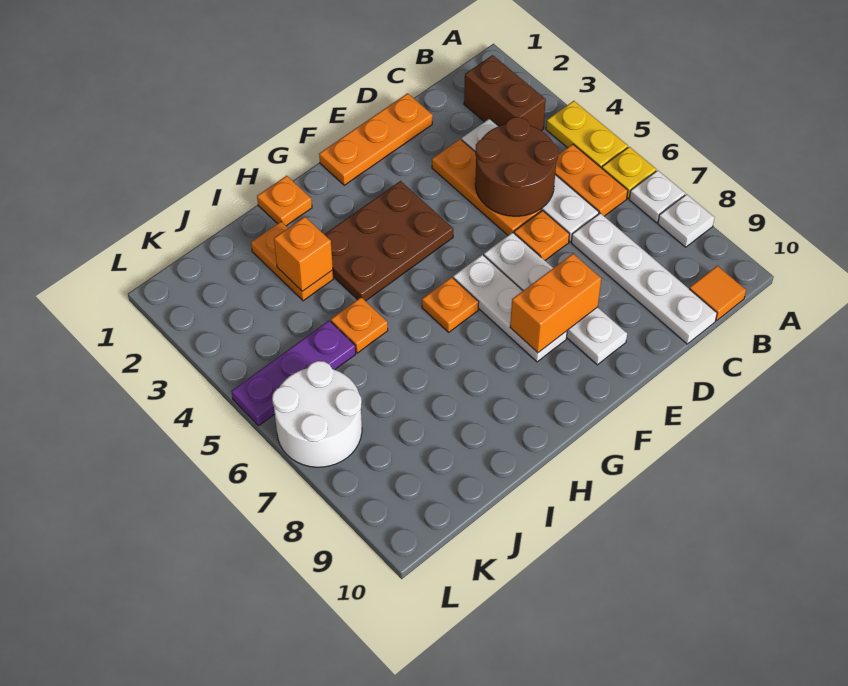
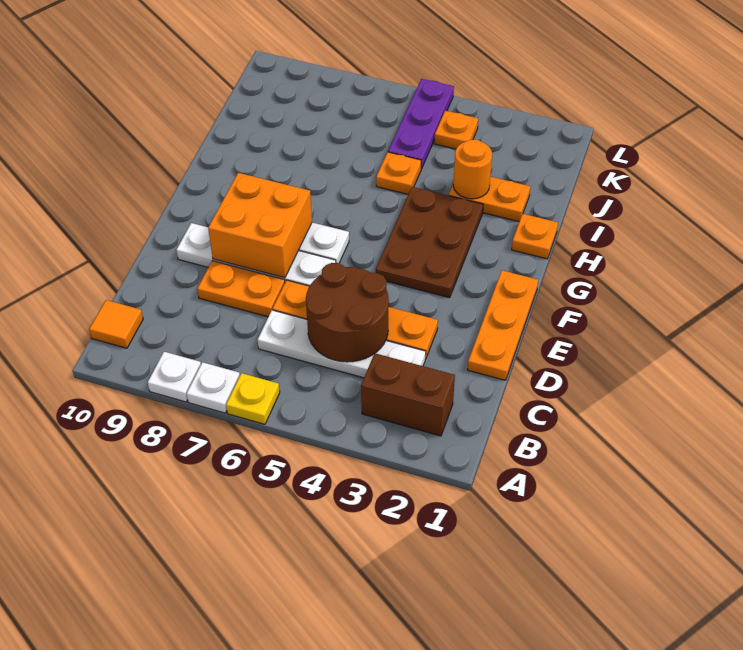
yellow plate A4:A5 level 1 -> none
orange plate B5:B6 level 1 -> orange plate D7:D8 level 1
white plate C7:C10 level 1 -> none
orange brick E8:F8 level 2 -> orange brick E7:F8 level 2
orange plate G6 level 1 -> orange plate K4 level 1
orange brick I3 level 2 -> orange round brick I3 level 2
white round brick K6:L7 level 1 -> none

